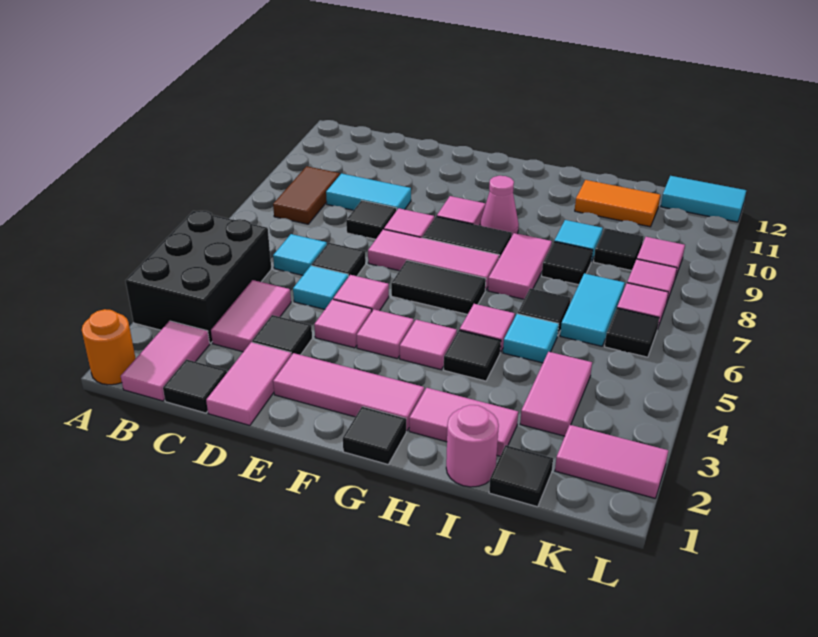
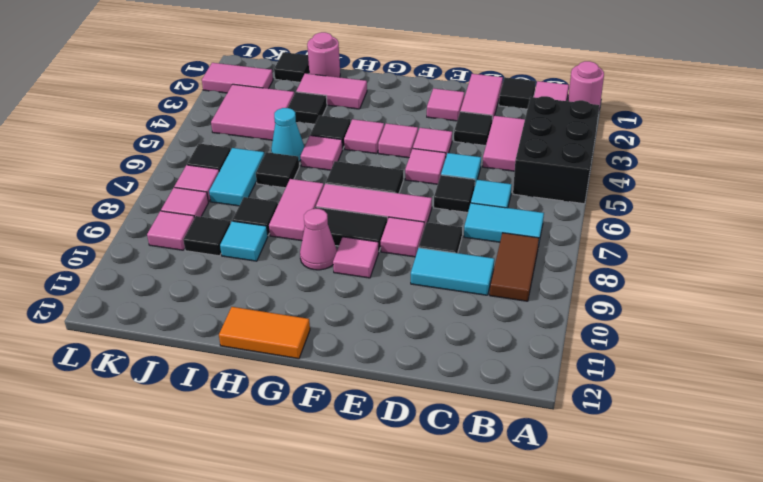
orange round brick A1 level 1 -> pink round brick A1 level 1
pink tile E2:G2 level 1 -> pink tile E2 level 1
black tile G1 level 1 -> black tile I3 level 1
cyan tile I5 level 1 -> cyan cone I5 level 1
orange tile I11:J11 level 1 -> orange tile G12:H12 level 1
pink tile J3:J4 level 1 -> pink tile J3:K4 level 1
cyan tile K12:L12 level 1 -> cyan tile B7:C7 level 1

